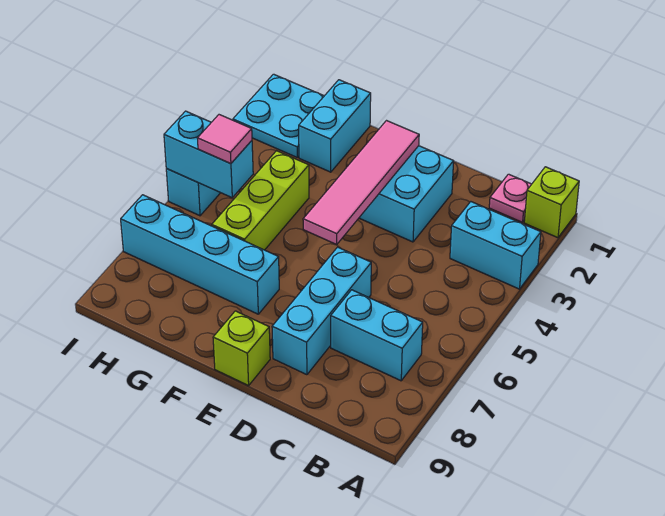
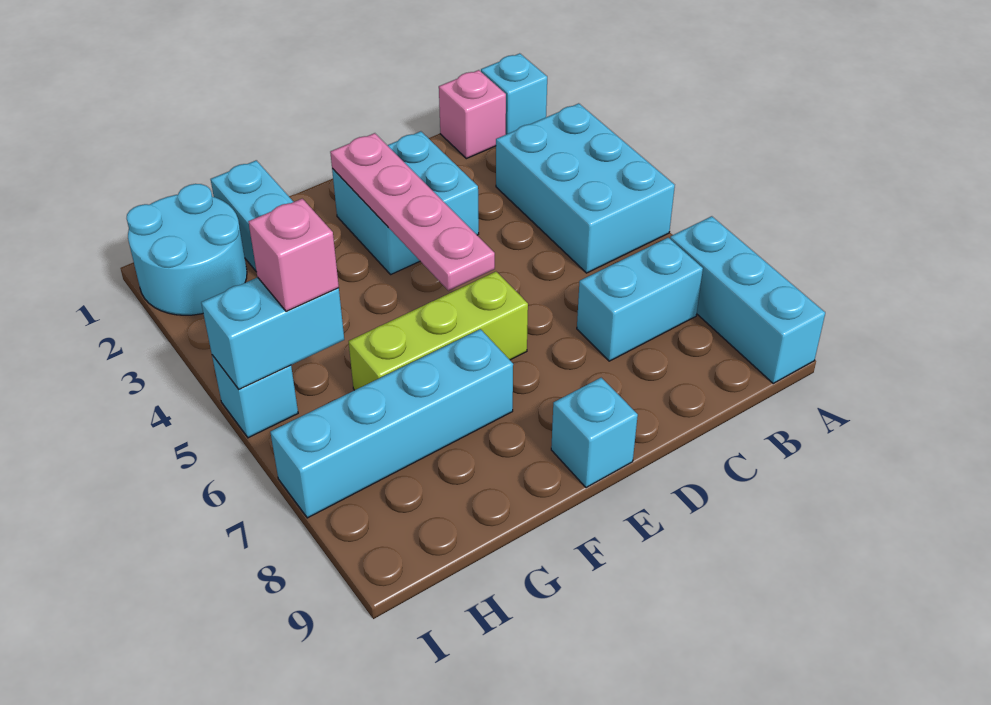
lime brick A1 level 1 -> cyan brick A1 level 1
cyan brick A3:B3 level 1 -> cyan brick A3:B5 level 1
pink plate B1 level 1 -> pink brick B1 level 1
cyan brick D6:D8 level 1 -> cyan brick A7:A9 level 1
pink tile E2:E5 level 2 -> pink plate E2:E5 level 2
lime brick E9 level 1 -> cyan brick E9 level 1
lime brick G4:G6 level 1 -> lime brick E6:G6 level 1
cyan plate H1:I2 level 1 -> cyan round brick H1:I2 level 1
pink tile H5 level 3 -> pink brick H5 level 3

